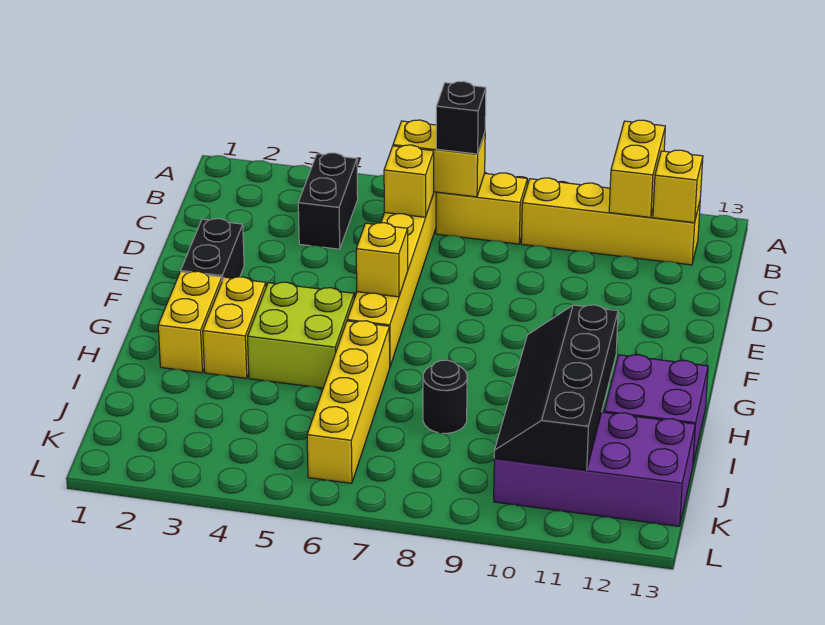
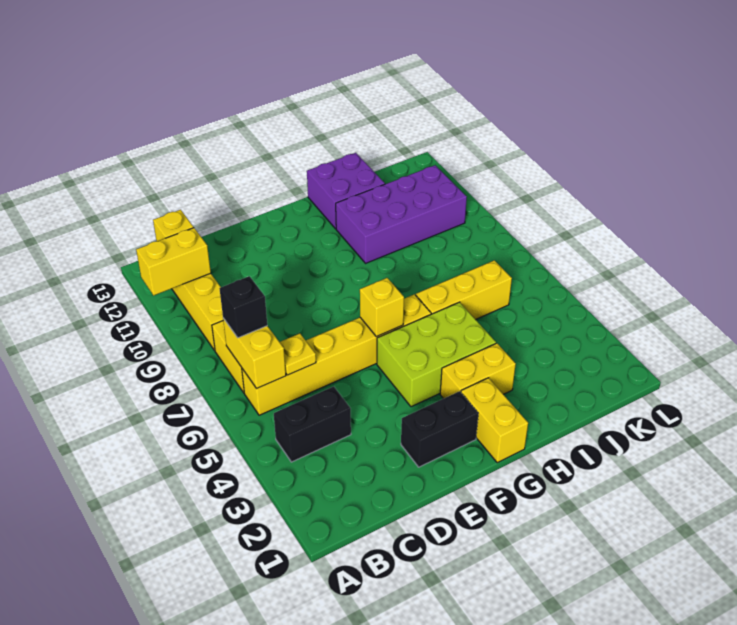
yellow brick C6 level 2 -> yellow plate C6 level 2
yellow brick G2:H2 level 1 -> yellow brick G1:G2 level 1
lime brick G4:H5 level 1 -> lime brick F4:H5 level 1
yellow brick H6:K6 level 1 -> yellow brick H6:J6 level 1
black slope H10:K11 level 2 top 11 -> none
black round brick I8 level 1 -> none
purple brick J10:K13 level 1 -> purple brick H10:K11 level 1

